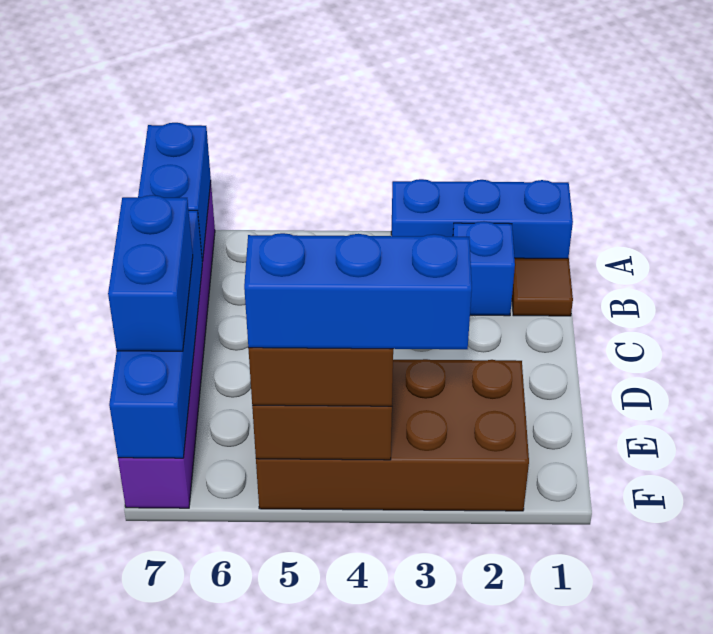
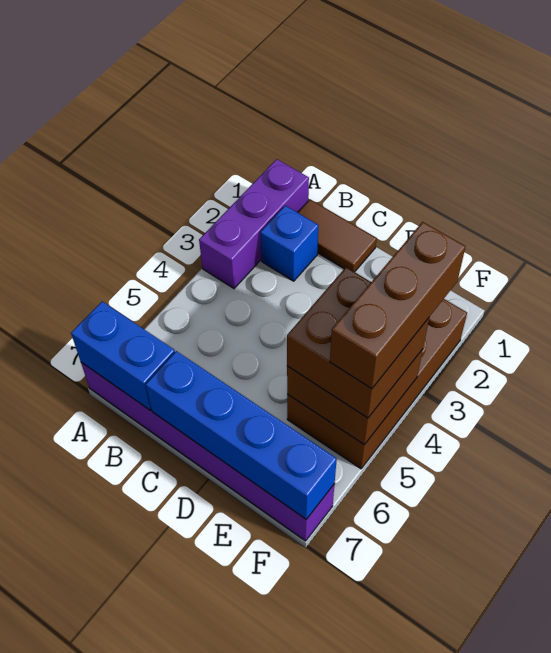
blue brick A1:A3 level 1 -> purple brick A1:A3 level 1
brown tile B1 level 1 -> brown tile B1:C1 level 1
blue brick D7:E7 level 3 -> none
blue brick F3:F5 level 4 -> brown brick F3:F5 level 4

